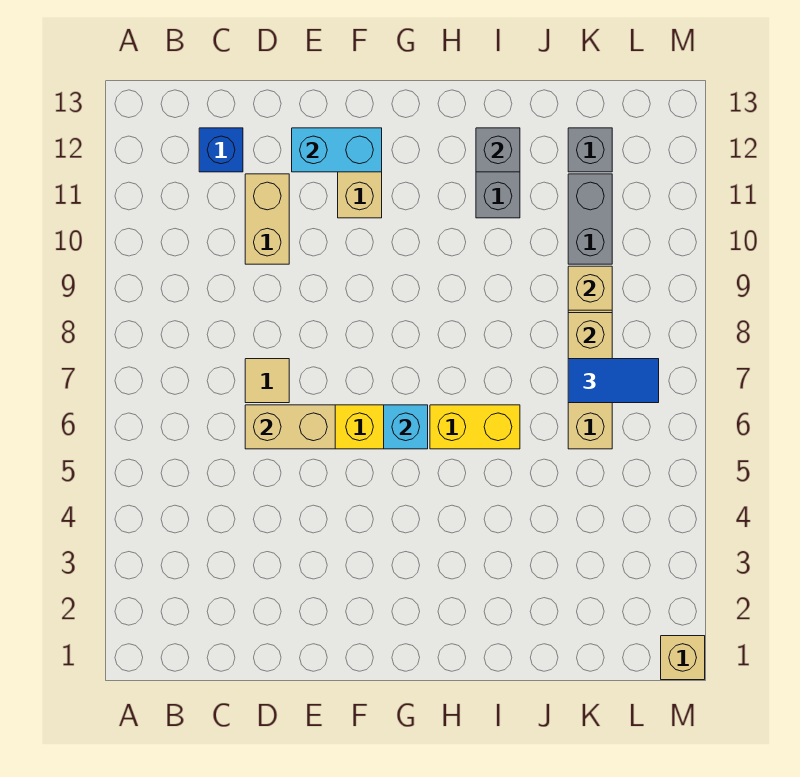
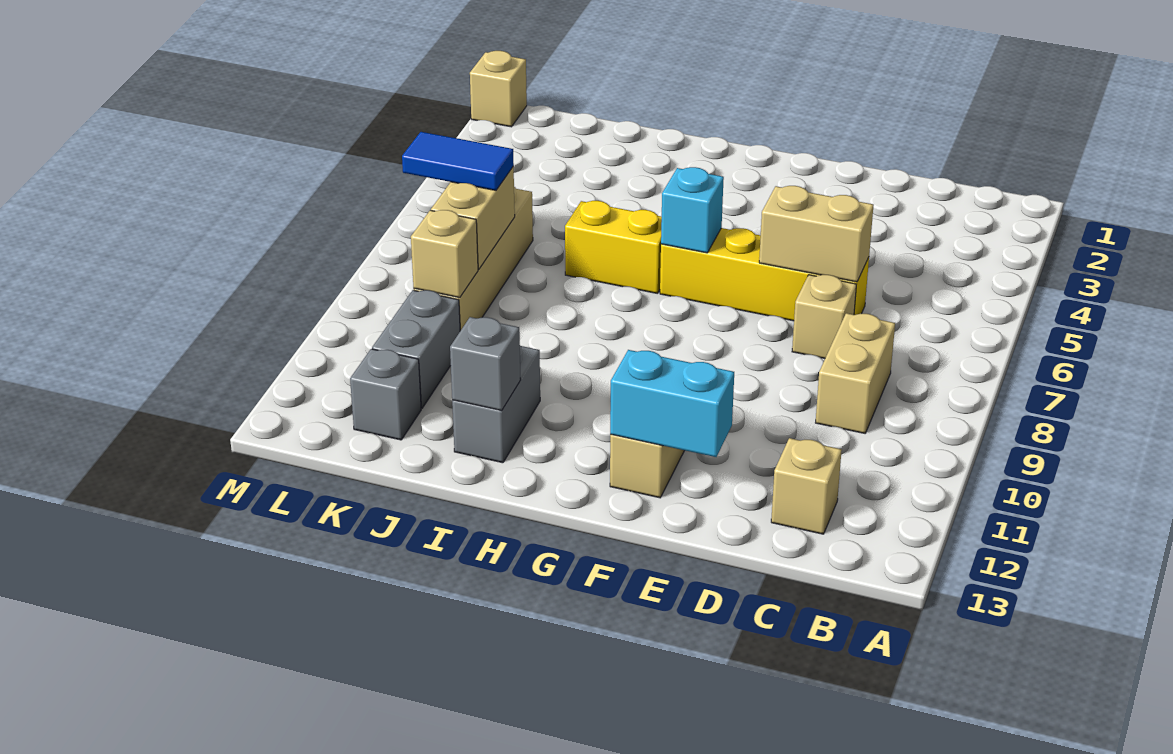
blue brick C12 level 1 -> tan brick C12 level 1
tan tile D7 level 1 -> tan brick D7 level 1
tan brick D10:D11 level 1 -> tan brick C8:C9 level 1

